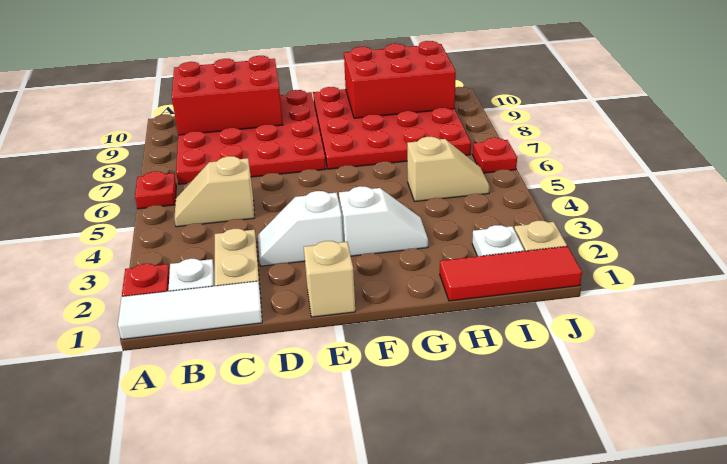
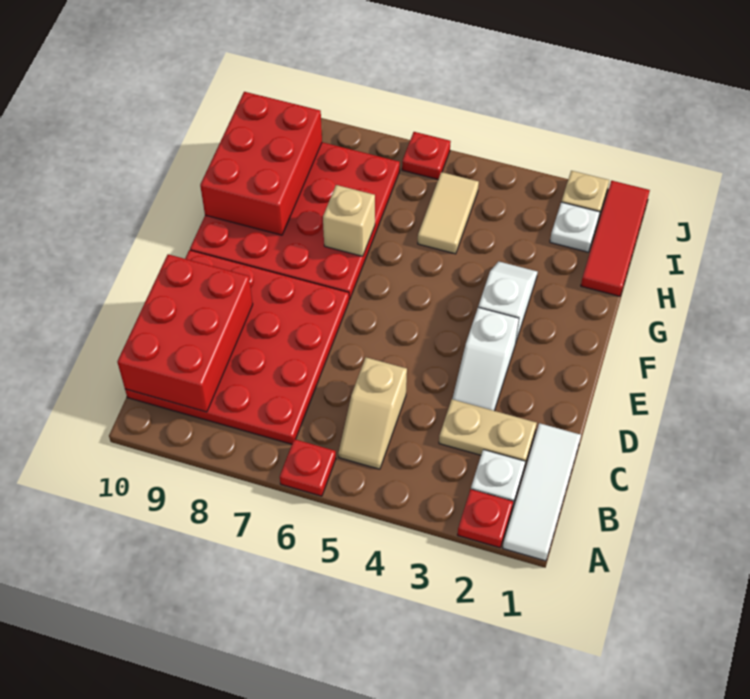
tan brick E1 level 1 -> tan brick G7 level 2
tan slope H5:I5 level 1 top H -> tan tile H5:I5 level 1

